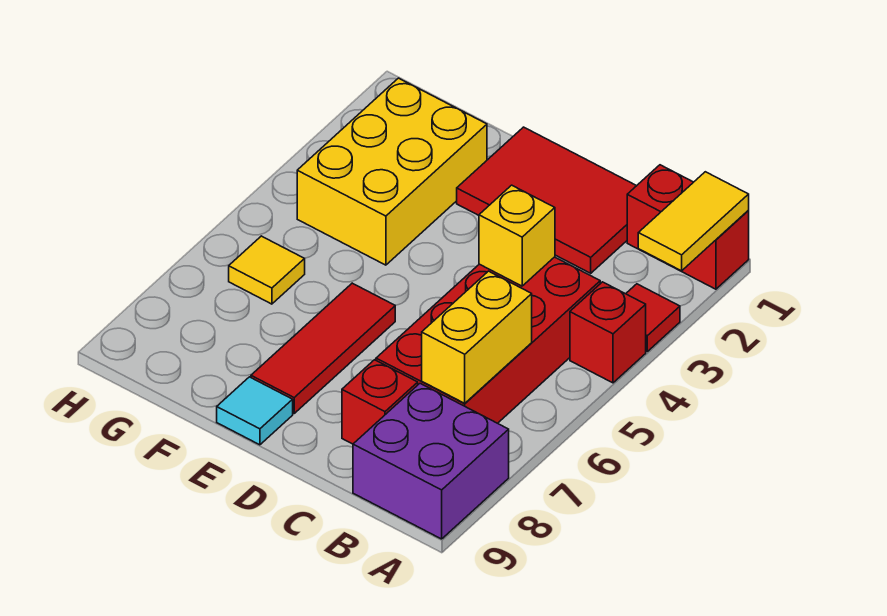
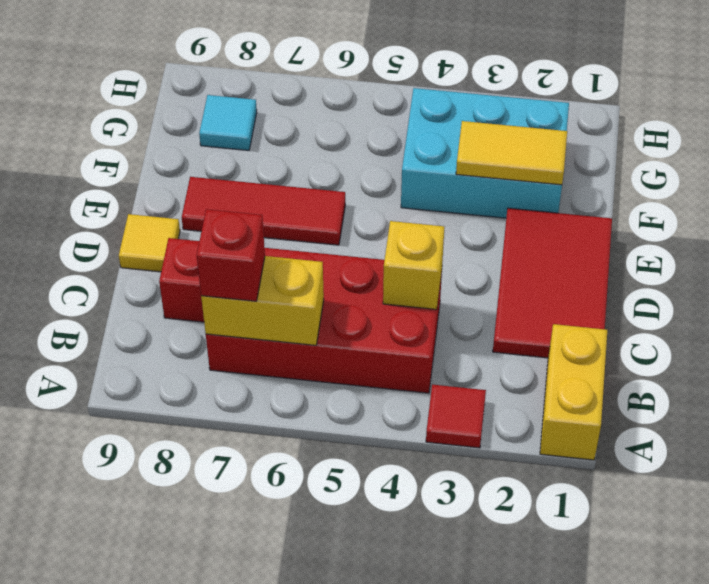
red brick A1:B1 level 1 -> yellow brick A1:B1 level 1
yellow tile A1:A2 level 2 -> yellow tile F2:F3 level 2
red brick A4 level 1 -> red brick B7 level 3
purple brick A8:B9 level 1 -> none
cyan tile E9 level 1 -> cyan tile G8 level 1
yellow brick F2:G4 level 1 -> cyan brick F2:G4 level 1
yellow tile G6 level 1 -> yellow tile D9 level 1

